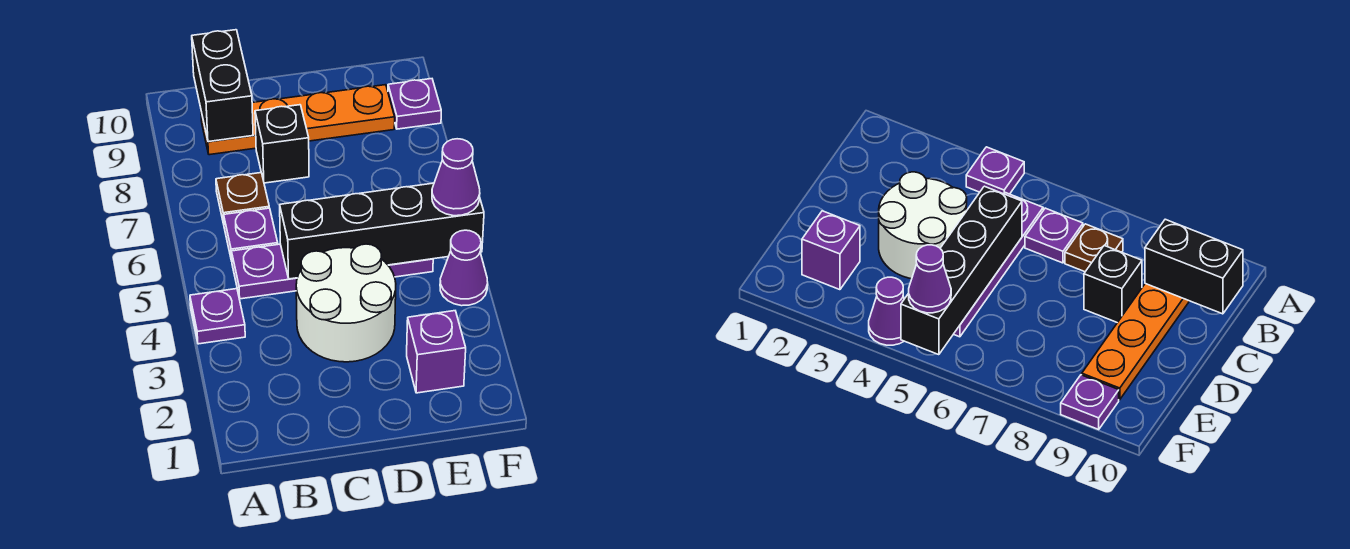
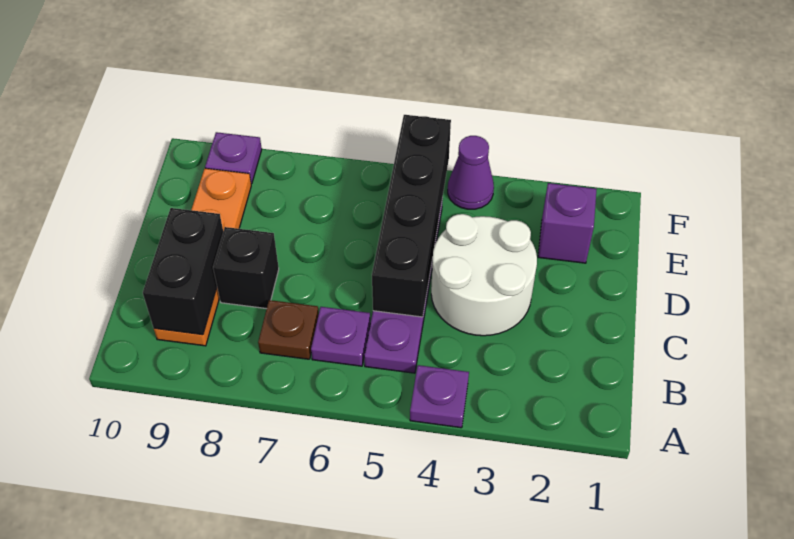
black brick B9:B10 level 2 -> black brick B9:C9 level 2
purple cone F5 level 3 -> none

